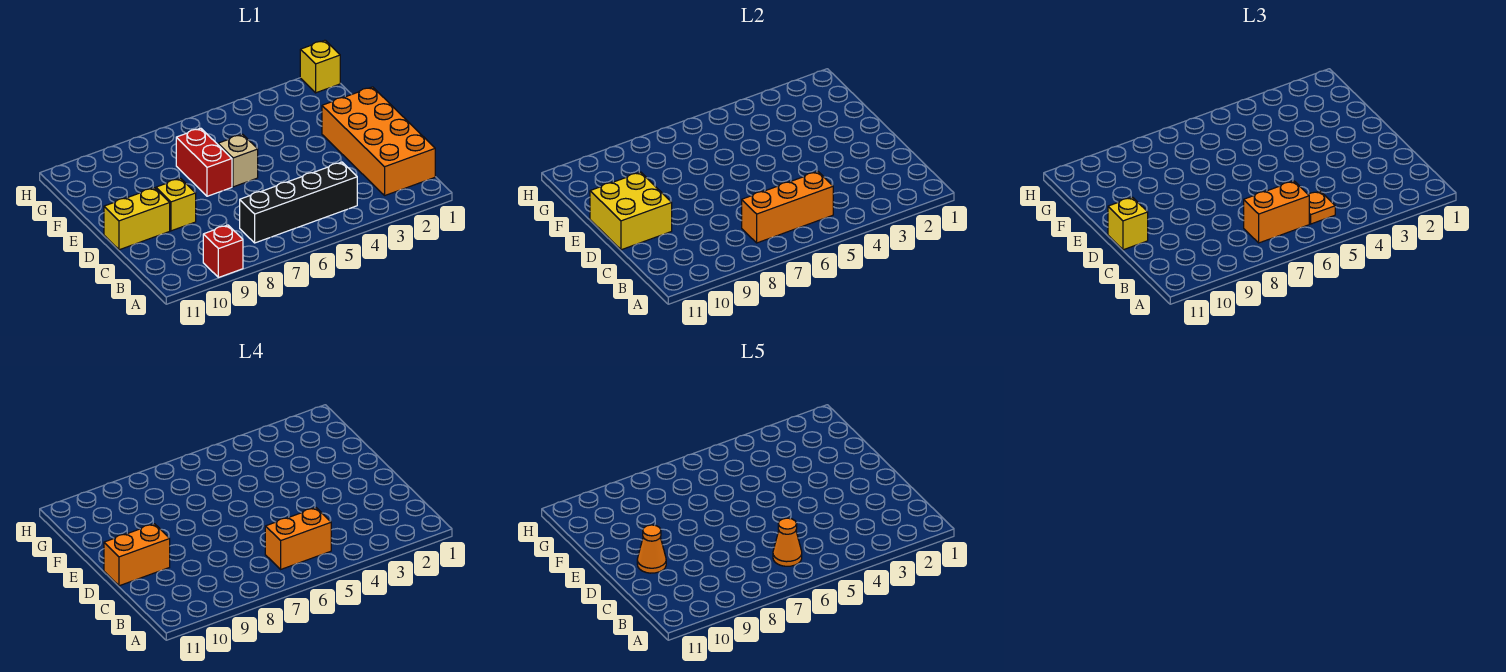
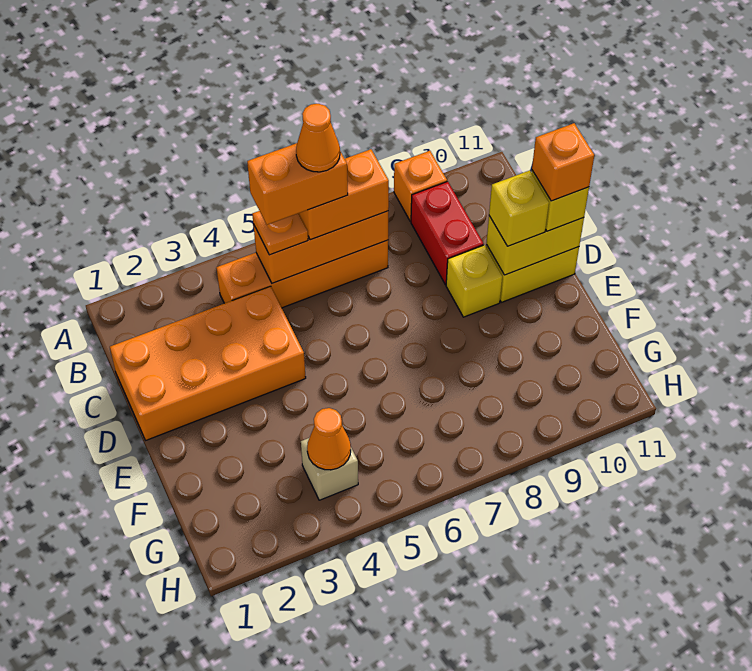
red brick A9 level 1 -> orange brick A9 level 1
orange brick B1:E2 level 1 -> orange brick C1:D4 level 1
black brick B4:B7 level 1 -> orange brick B4:B7 level 1
yellow brick D10:E11 level 2 -> yellow brick D10:D11 level 2
orange brick D10:D11 level 4 -> orange brick D11 level 4
orange cone D10 level 5 -> orange cone G4 level 2
tan brick E6 level 1 -> tan brick G4 level 1
red brick E7:F7 level 1 -> red brick B9:C9 level 1
yellow brick H1 level 1 -> yellow brick D10 level 3

